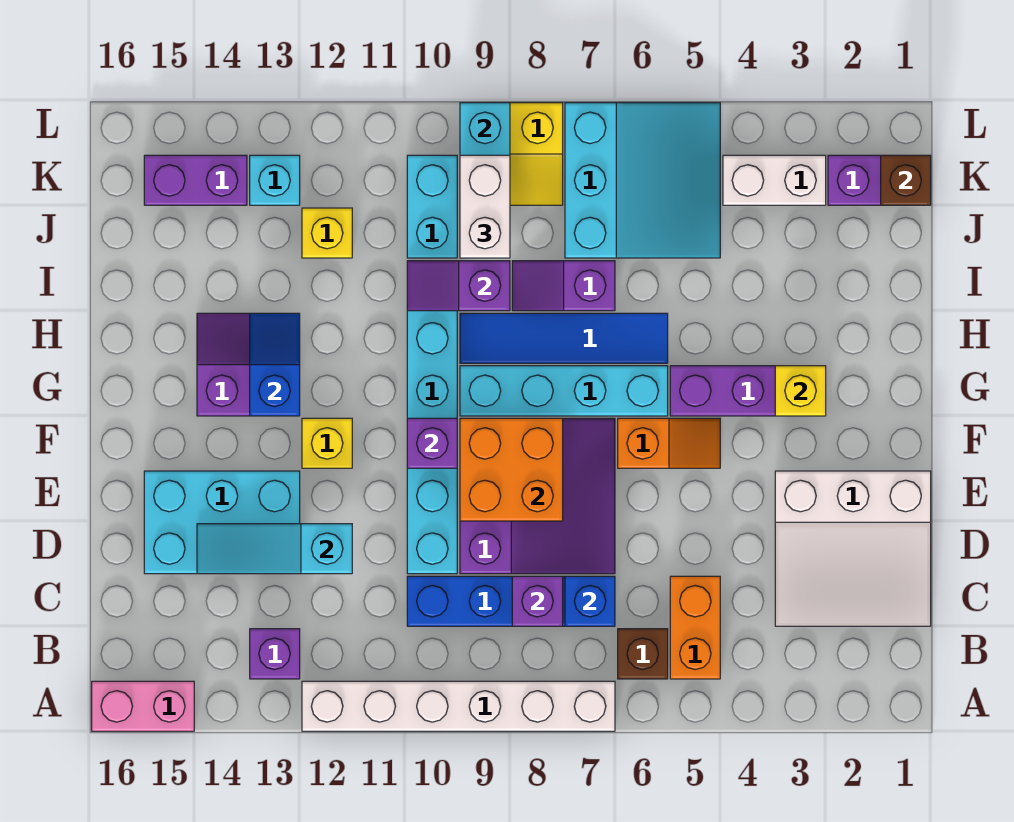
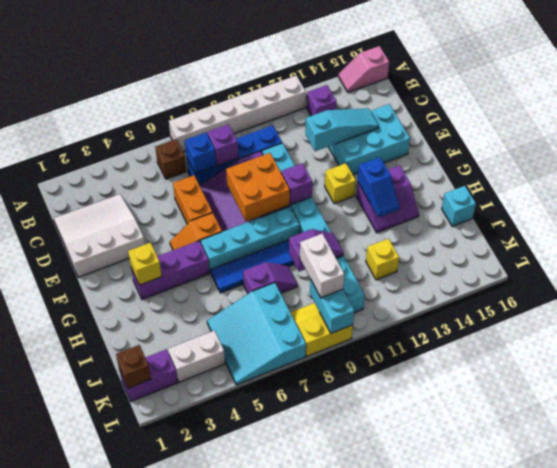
pink brick A15:A16 level 1 -> pink slope A15:A16 level 1 top 16
orange brick B5:C5 level 1 -> orange brick D6:E6 level 1
cyan brick K13 level 1 -> cyan brick I16 level 1
purple brick K14:K15 level 1 -> none

